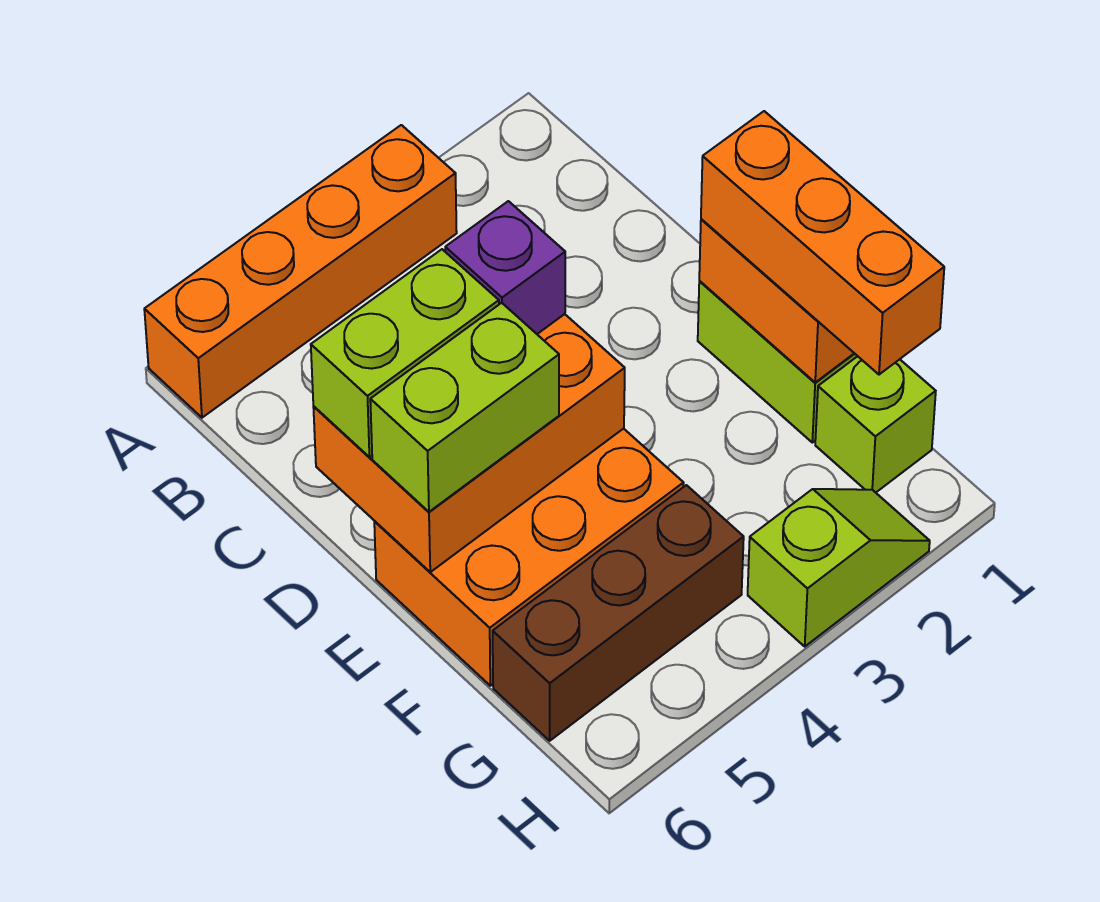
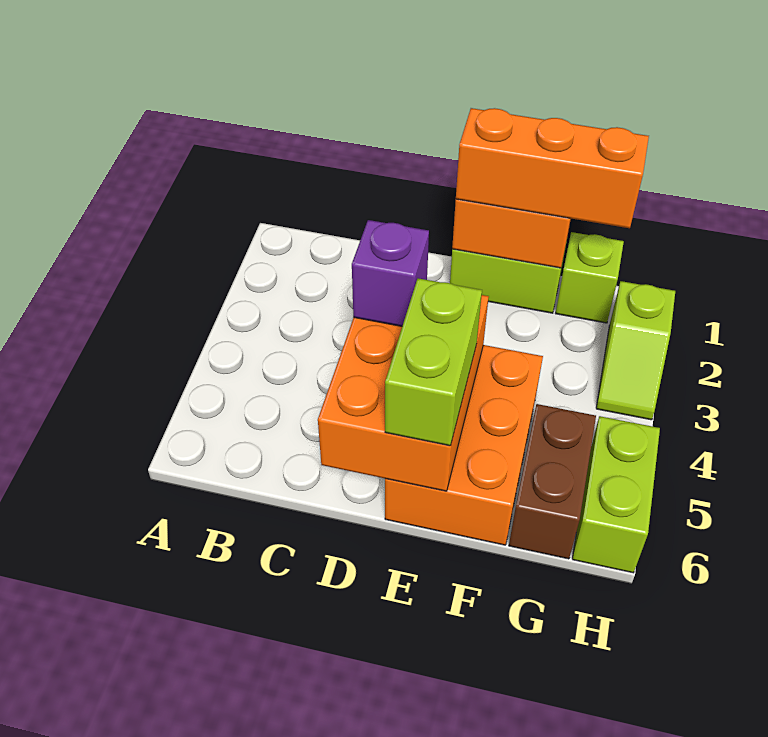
orange brick A3:A6 level 1 -> none
lime brick D5:D6 level 3 -> lime brick H5:H6 level 1
brown brick G4:G6 level 1 -> brown brick G5:G6 level 1
lime slope H2:H3 level 1 top 3 -> lime slope H2:H3 level 1 top 2

